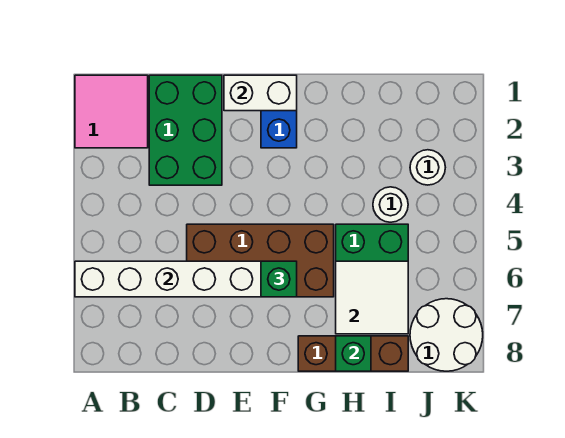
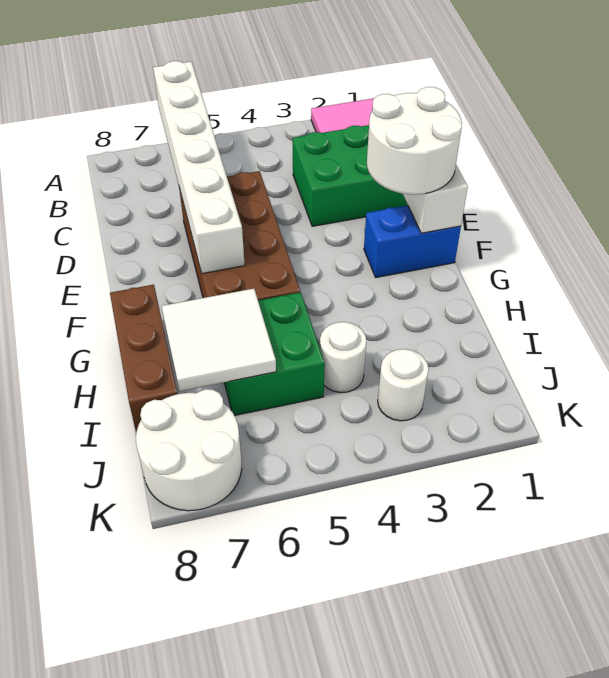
none -> white round brick E1:F2 level 3
green brick F6 level 3 -> none
green brick H8 level 2 -> none

